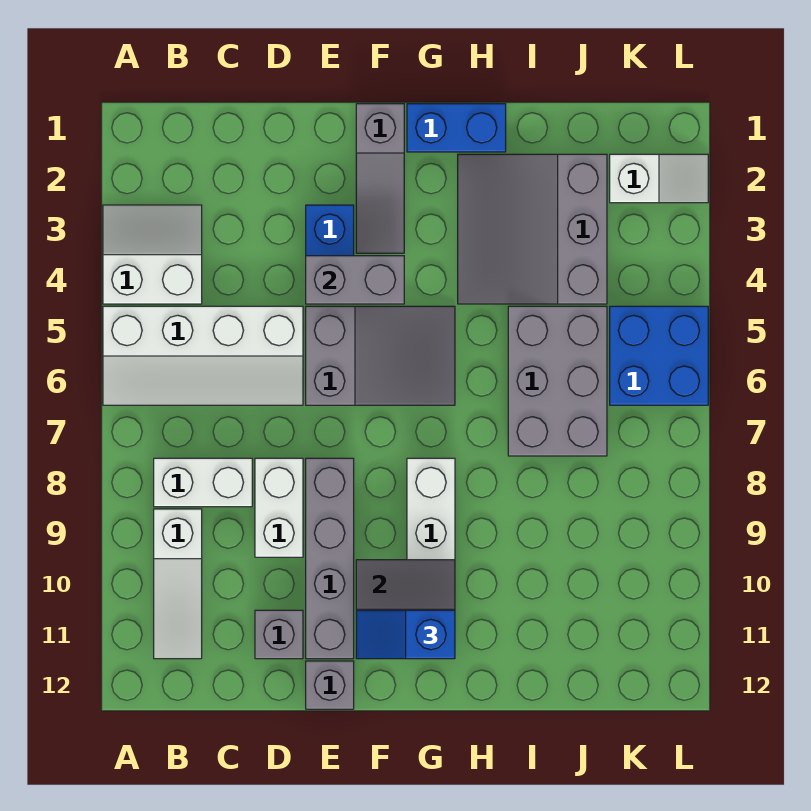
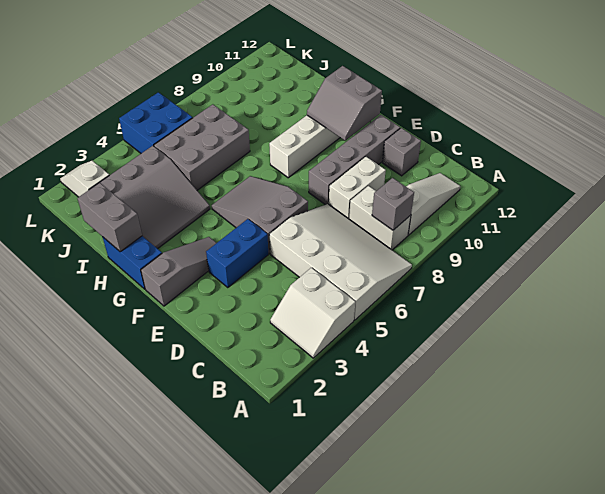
white slope A5:D6 level 1 top 5 -> white slope A5:D7 level 1 top 5
grey brick E4:F4 level 2 -> grey brick H1:I1 level 2
grey brick E12 level 1 -> grey brick B8 level 2
blue slope F11:G11 level 3 top G -> none

